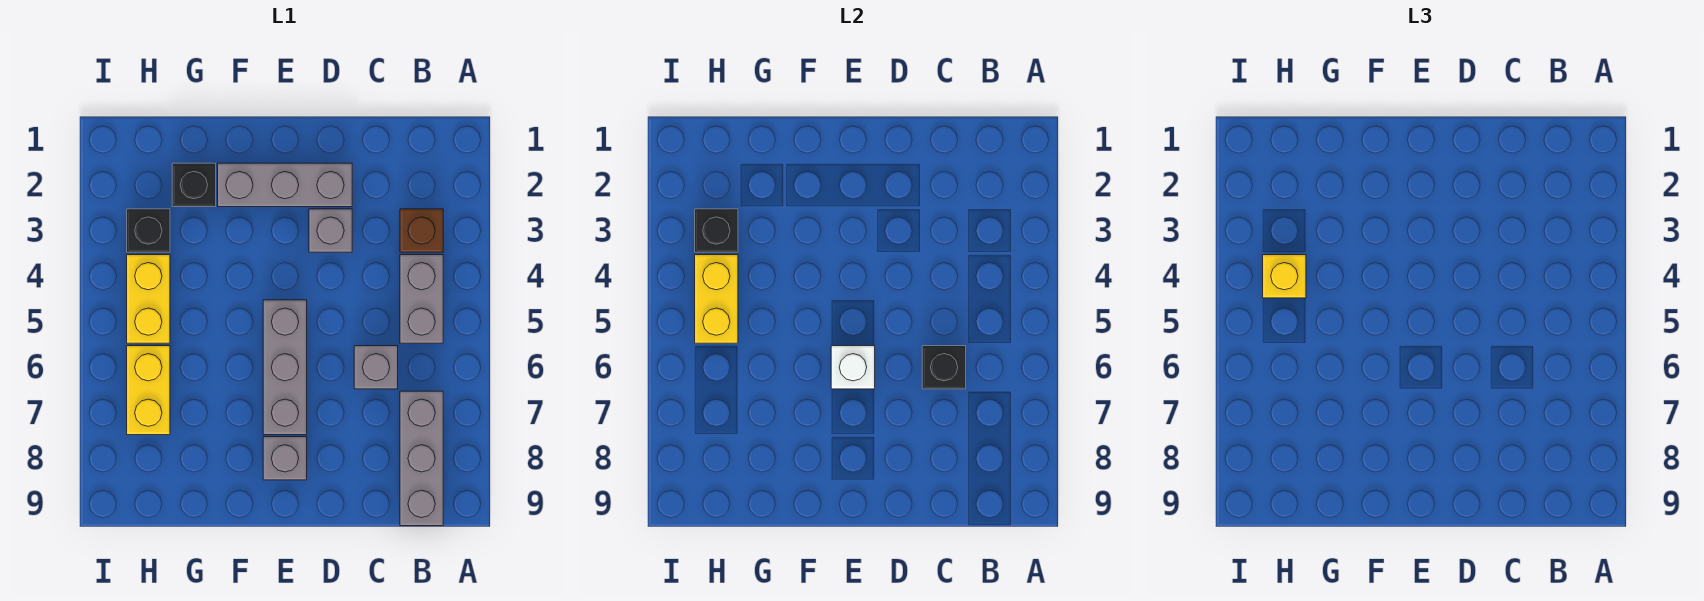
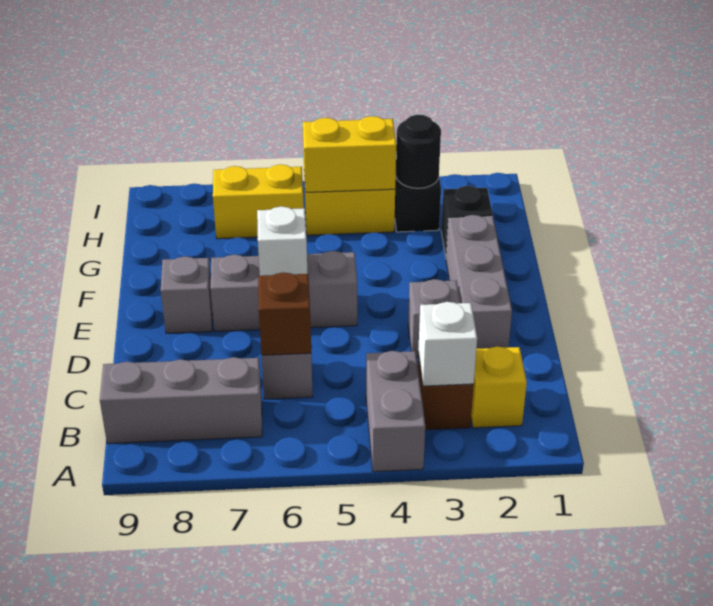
none -> white brick B3 level 2
grey brick B4:B5 level 1 -> grey brick A4:B4 level 1
black brick C6 level 2 -> brown brick C6 level 2
black brick H3 level 2 -> black round brick H3 level 2
yellow brick H4 level 3 -> yellow brick B2 level 1

